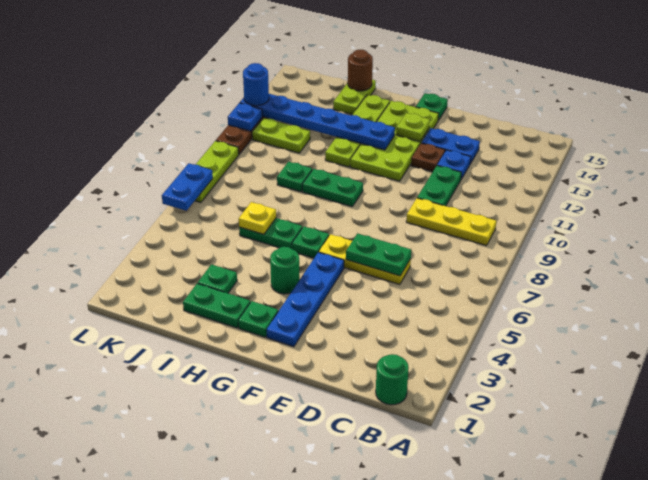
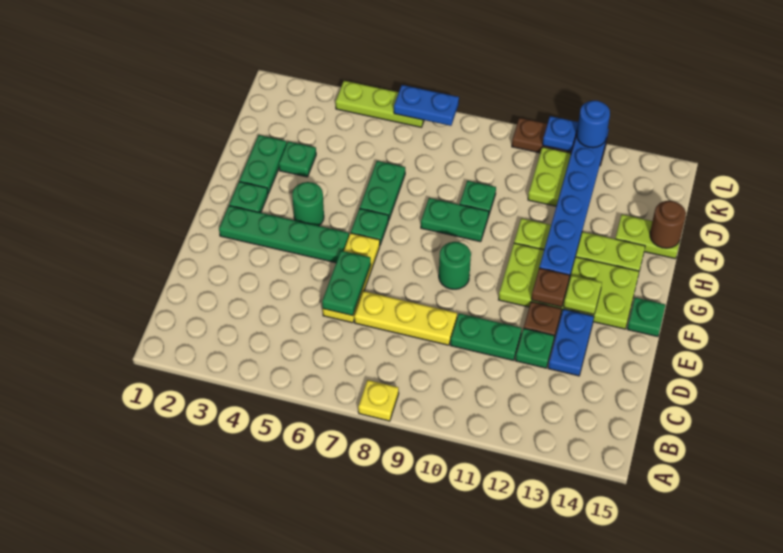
green round brick B1 level 1 -> green round brick F9 level 1
yellow plate B9:D9 level 1 -> yellow plate D7:D9 level 1
blue plate D12 level 1 -> green plate D12 level 1
blue plate F2:F5 level 1 -> green plate F2:F5 level 1
none -> brown plate F12 level 2
green plate G9:H9 level 1 -> green plate H8:H9 level 1
yellow plate I6 level 2 -> yellow plate A8 level 1
lime plate L7:L9 level 1 -> lime plate L4:L6 level 1

